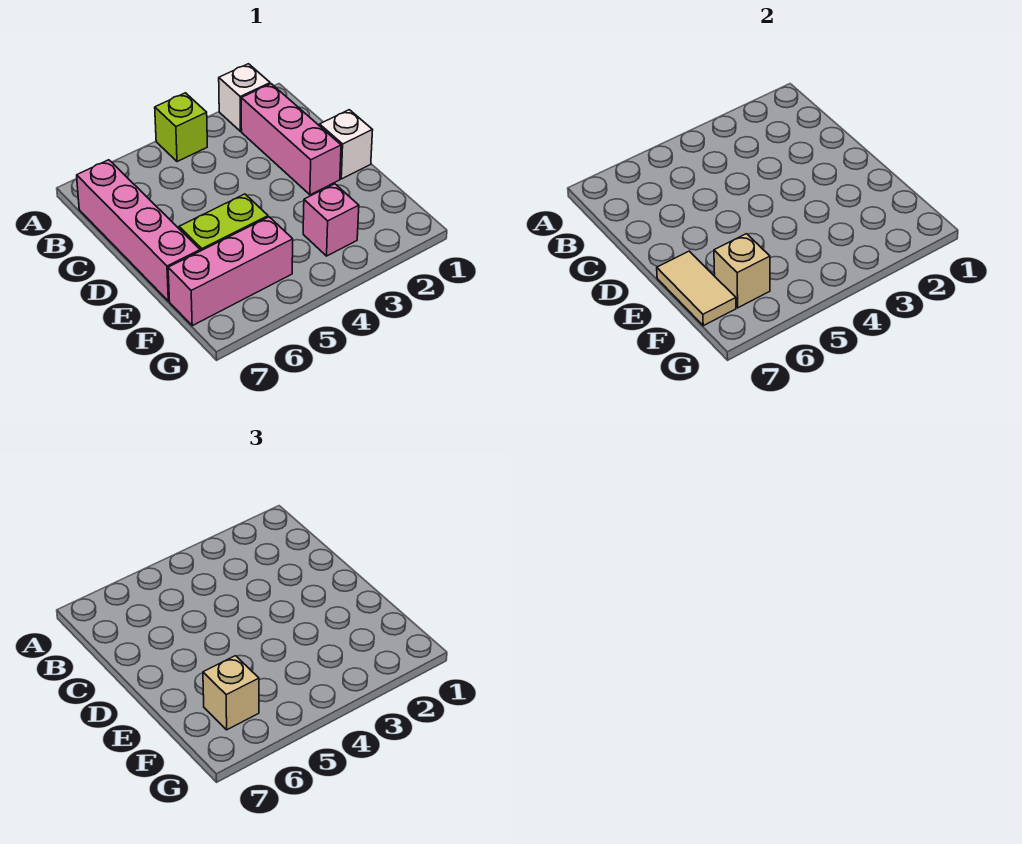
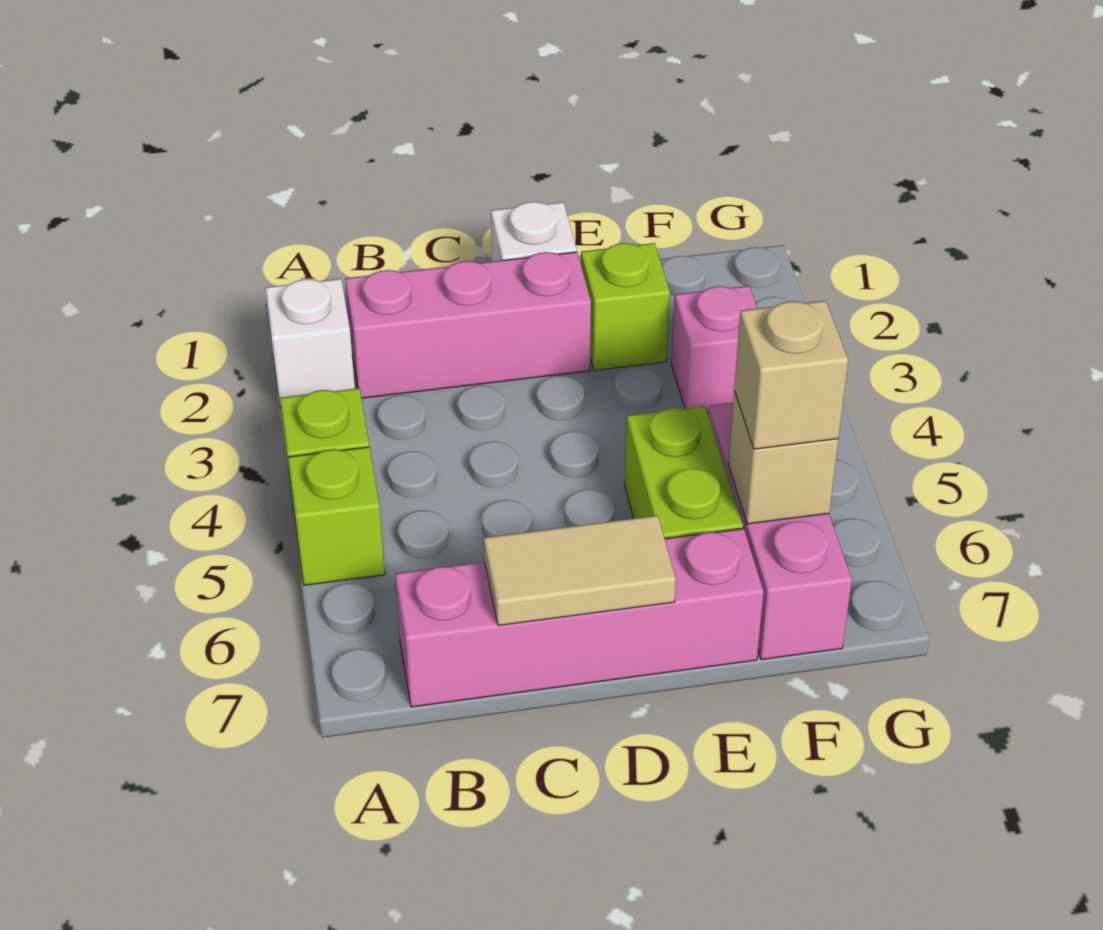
none -> lime brick A5 level 1
none -> lime brick E2 level 1
tan tile E7:F7 level 2 -> tan tile C7:D7 level 2

